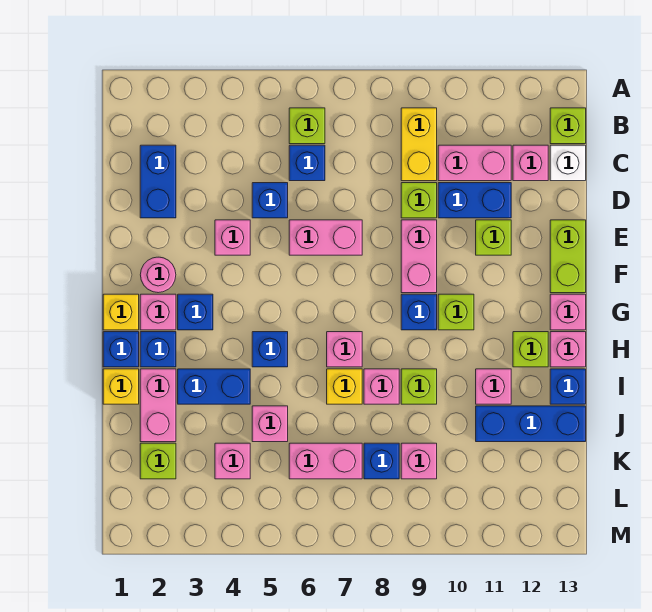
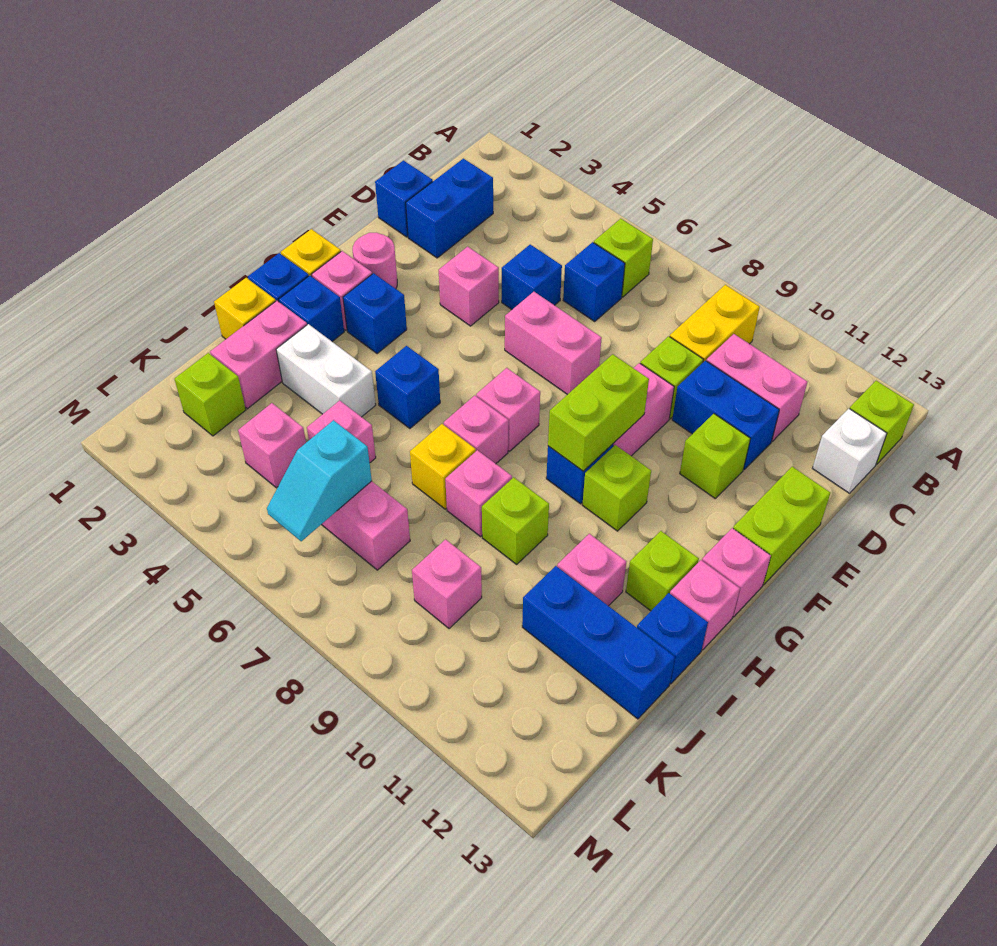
pink brick C12 level 1 -> pink brick G7 level 1
none -> lime brick F9:G9 level 2
blue brick I3:I4 level 1 -> white brick I3:I4 level 1
none -> cyan slope K6:L6 level 2 top K
blue brick K8 level 1 -> blue brick D1 level 1

